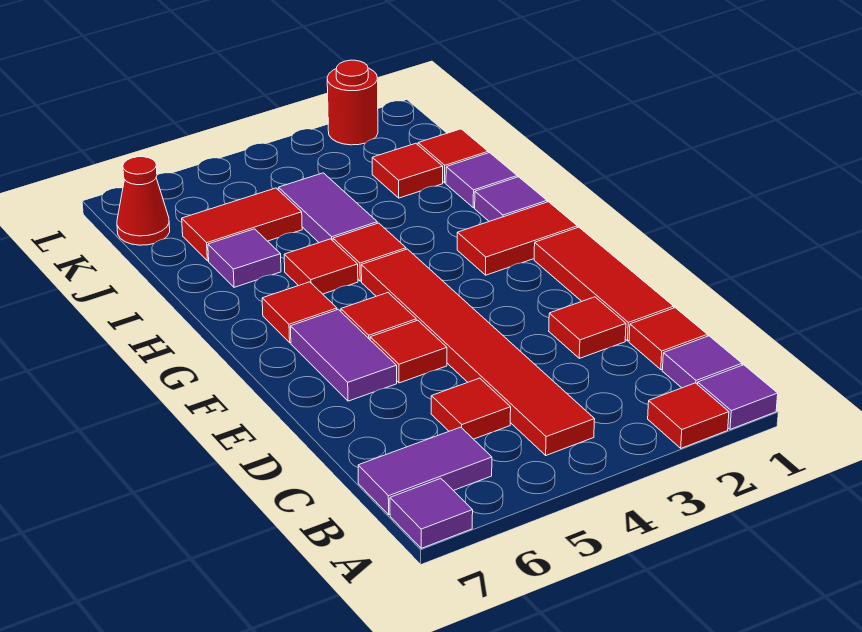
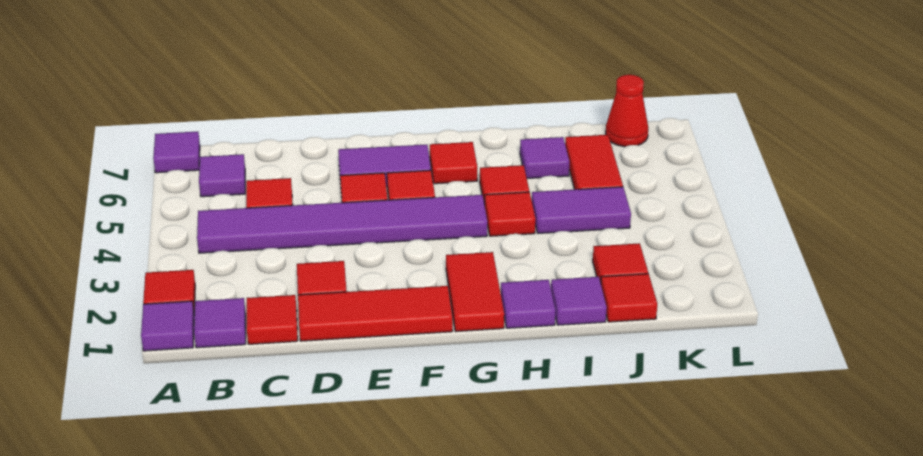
red tile B4:G4 level 1 -> purple tile B4:G4 level 1
purple tile B6:B7 level 1 -> purple tile B6 level 1
red round brick L2 level 1 -> none

